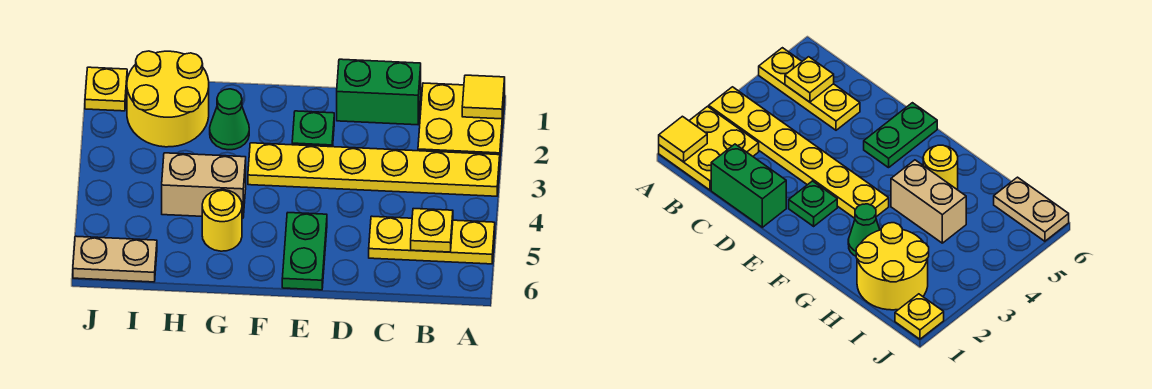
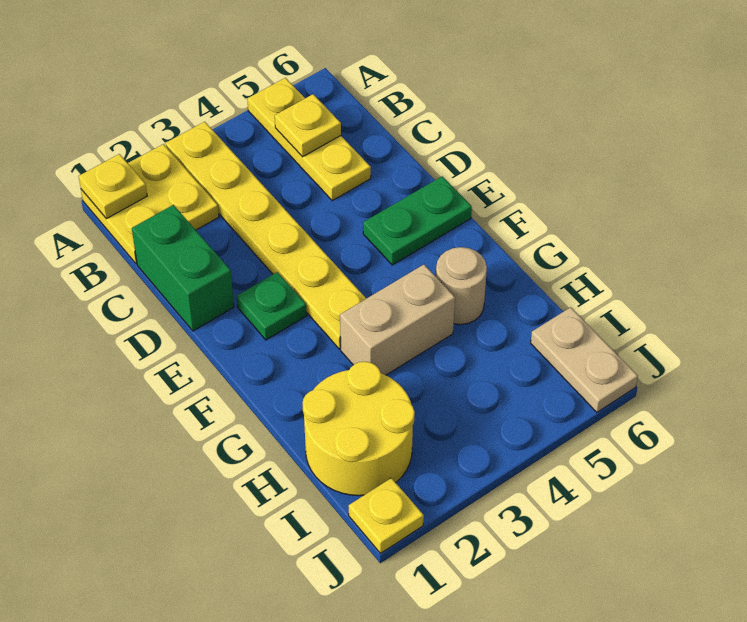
yellow tile A1 level 2 -> yellow plate A1 level 2
green cone G2 level 1 -> none
tan brick G4:H4 level 1 -> tan brick G3:G4 level 1
yellow round brick G5 level 1 -> tan round brick G5 level 1

